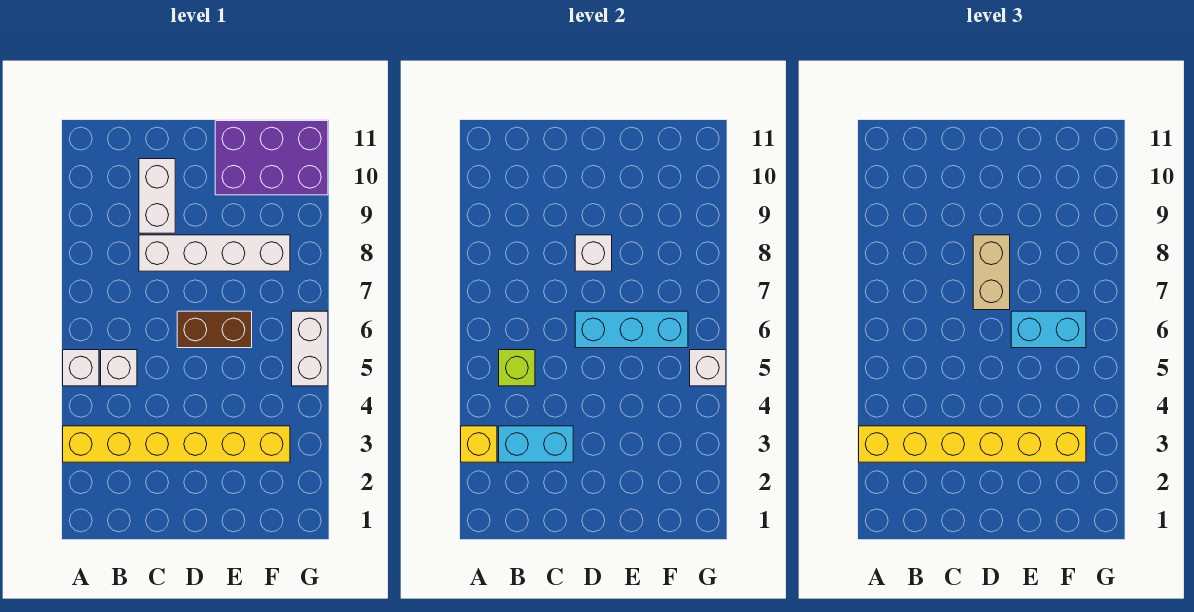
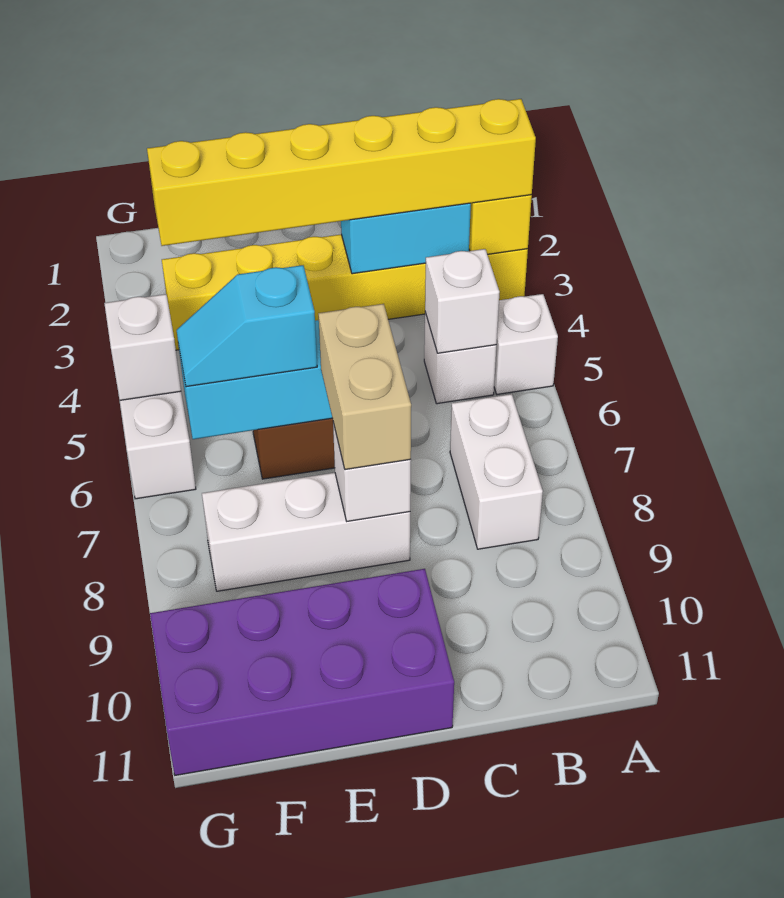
lime brick B5 level 2 -> white brick B5 level 2
white brick C8:F8 level 1 -> white brick D8:F8 level 1
white brick C9:C10 level 1 -> white brick B7:B8 level 1
cyan brick E6:F6 level 3 -> cyan slope E6:F6 level 3 top E
purple brick E10:G11 level 1 -> purple brick D10:G11 level 1

